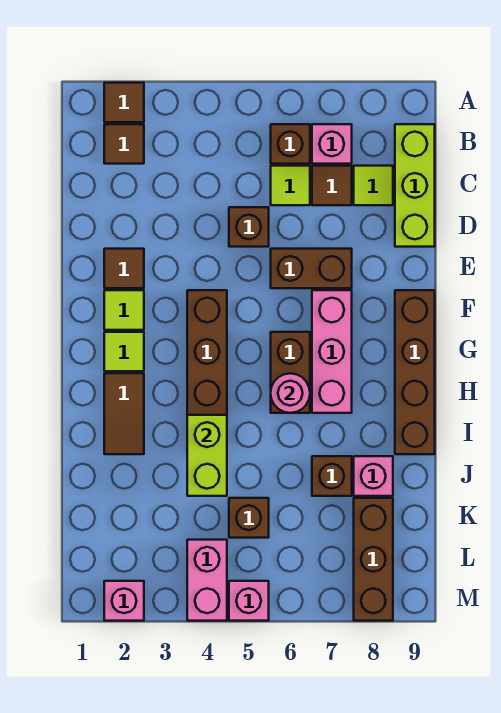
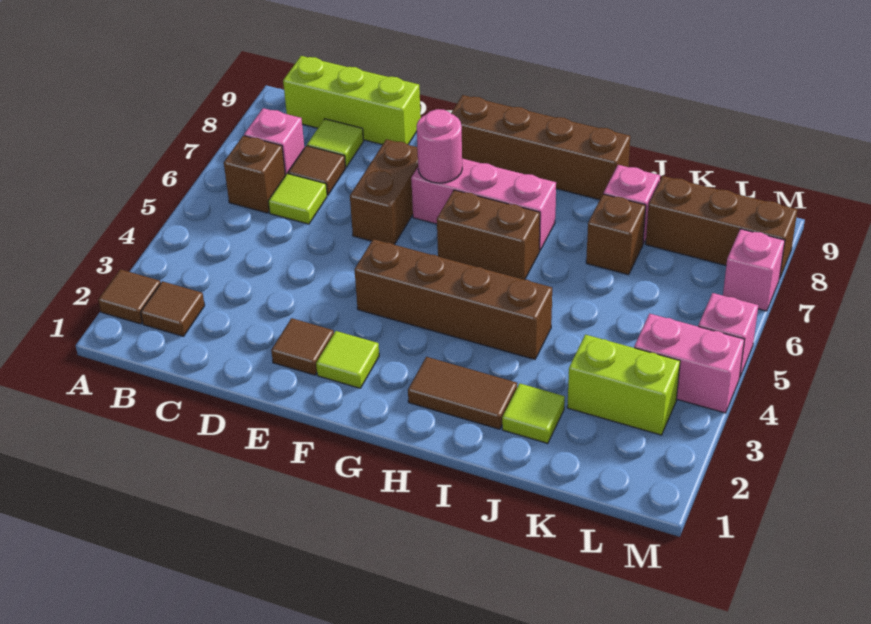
brown brick D5 level 1 -> none
lime tile G2 level 1 -> lime tile J2 level 1
pink round brick H6 level 2 -> pink round brick F7 level 2
lime brick I4:J4 level 2 -> lime brick K3:L3 level 1
brown brick K5 level 1 -> none
pink brick M2 level 1 -> pink brick M7 level 1

